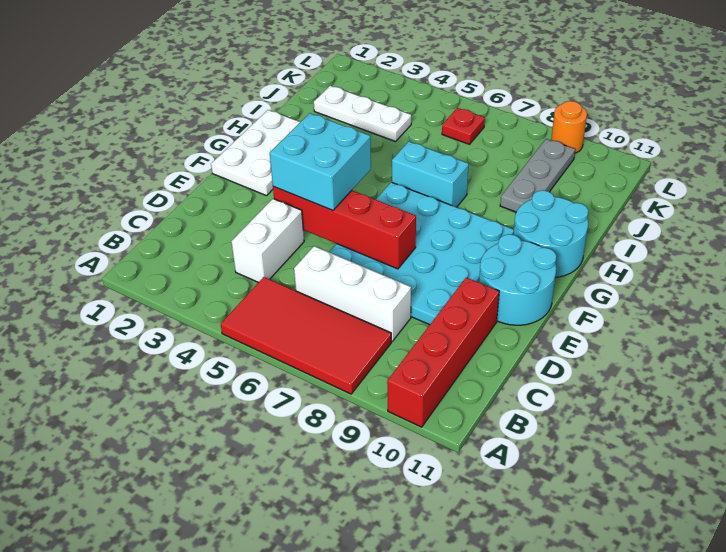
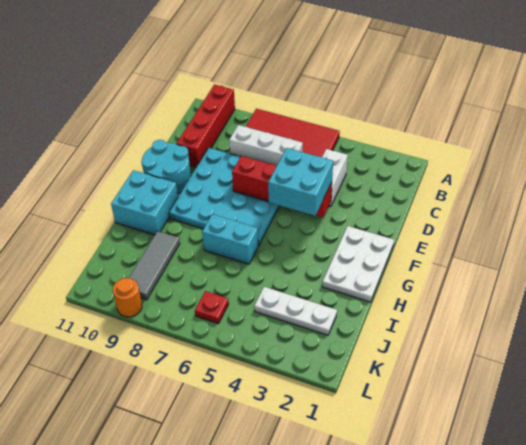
cyan round brick G10:H11 level 1 -> cyan brick G10:H11 level 1
grey plate I9:K9 level 1 -> grey tile I9:K9 level 1

